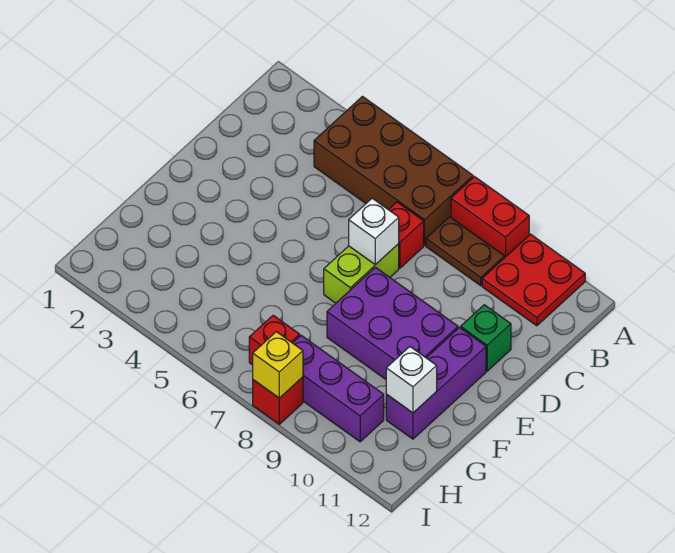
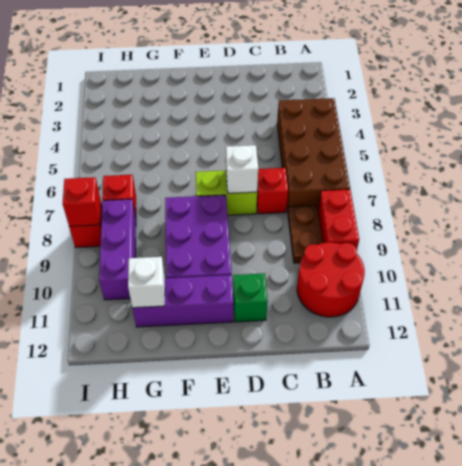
red plate A10:B11 level 1 -> red round brick A10:B11 level 1
yellow brick I8 level 2 -> red brick I8 level 2

